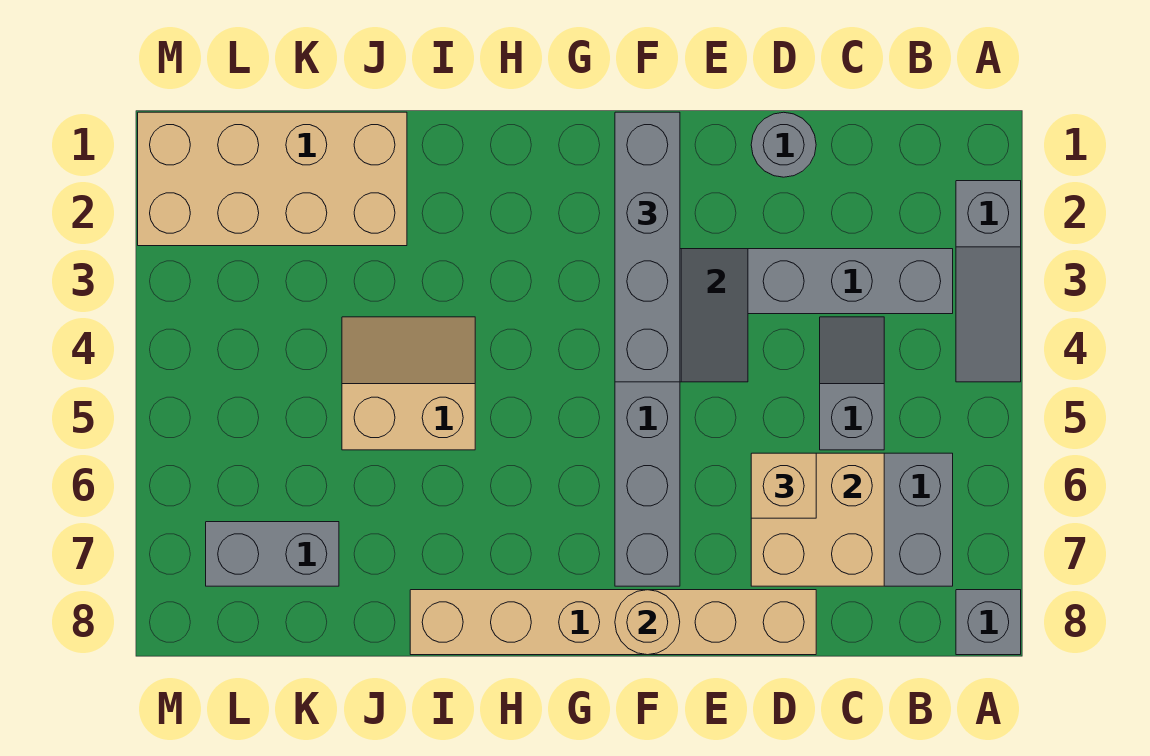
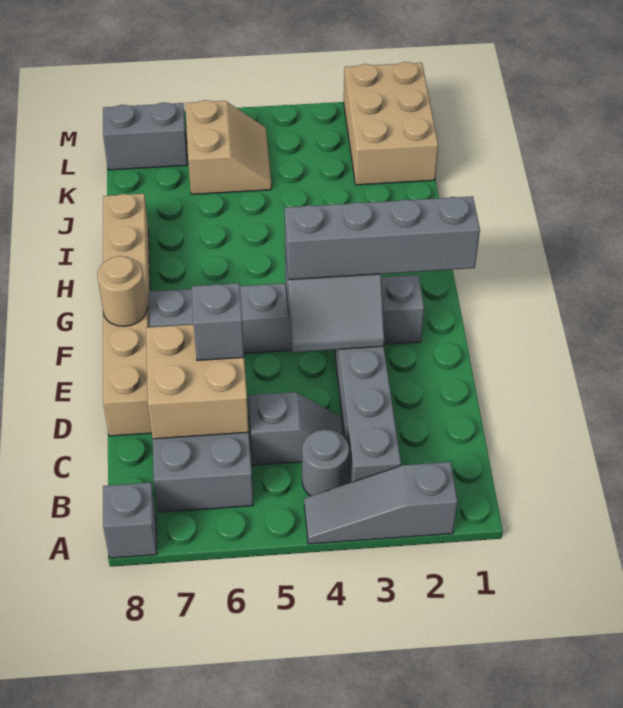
grey round brick D1 level 1 -> grey round brick B4 level 1
tan brick D6 level 3 -> grey brick D6 level 3
tan slope I4:J5 level 1 top 5 -> tan slope K5:L6 level 1 top 6
tan brick J1:M2 level 1 -> tan brick K1:M2 level 1
grey brick K7:L7 level 1 -> grey brick L7:L8 level 1

